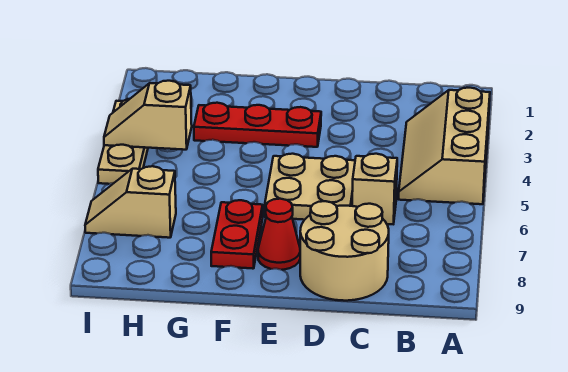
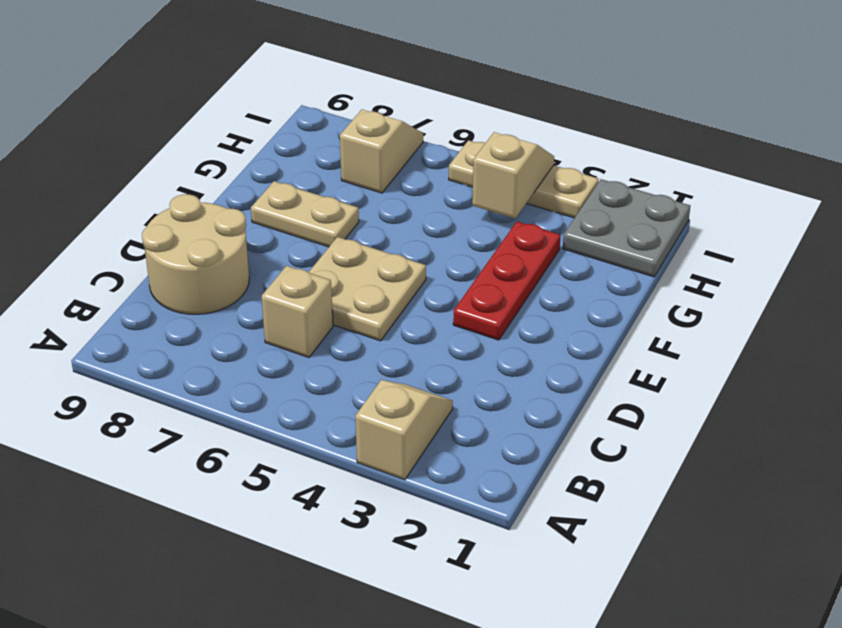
tan slope A3:B5 level 1 top A -> tan slope A3:B3 level 1 top A
red cone E8 level 1 -> none
red plate F7:F8 level 1 -> tan plate F7:F8 level 1
none -> grey plate H1:I2 level 1

